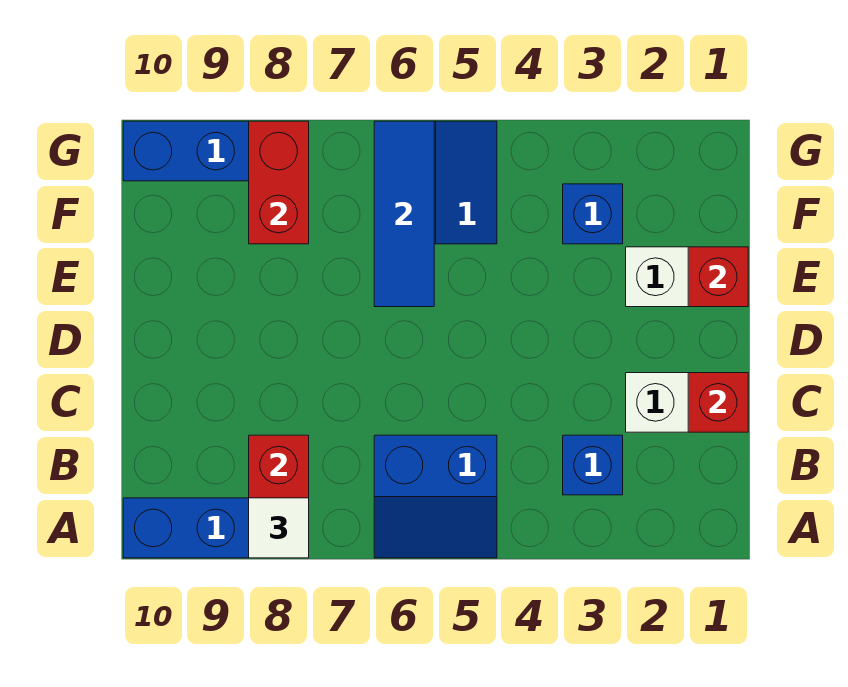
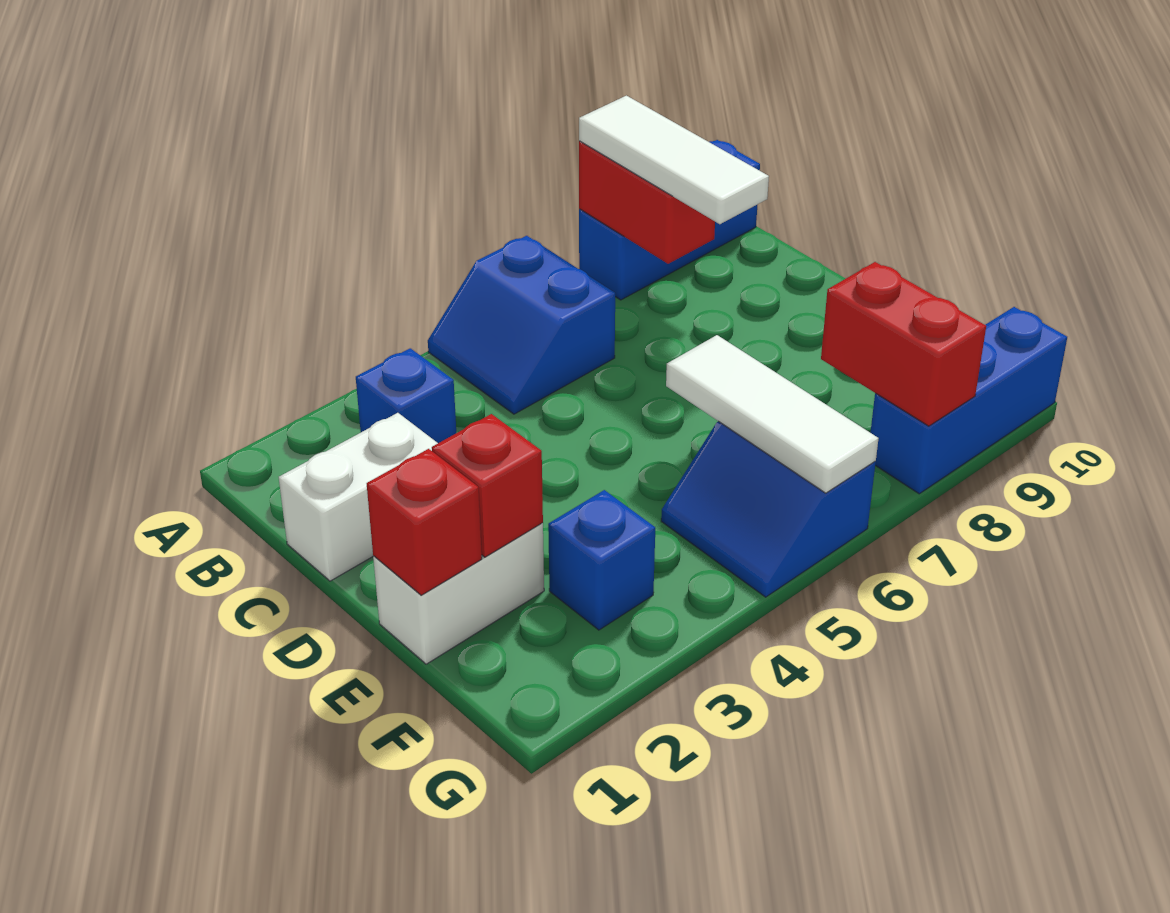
blue slope A5:B6 level 1 top B -> blue slope A5:B6 level 1 top 6
white tile A8 level 3 -> white tile A8:C8 level 3
red brick C1 level 2 -> red brick E2 level 2
blue tile E6:G6 level 2 -> white tile E6:G6 level 2

